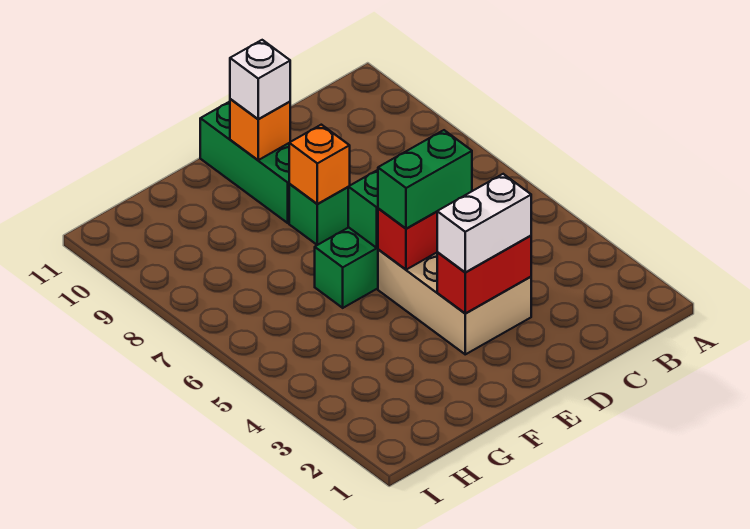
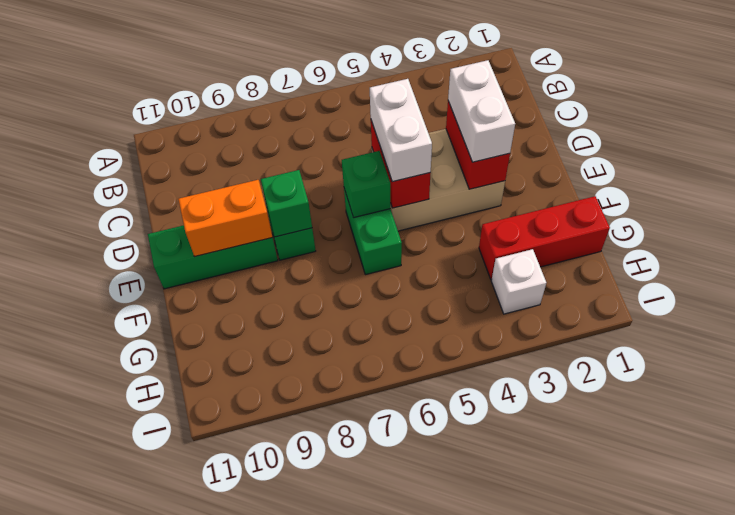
green brick D5:E5 level 3 -> white brick D5:E5 level 3
orange brick E8 level 2 -> green brick E8 level 2
orange brick E10 level 2 -> orange brick E9:E10 level 2
white brick E10 level 3 -> white brick H3 level 1
none -> red brick G1:G3 level 1

